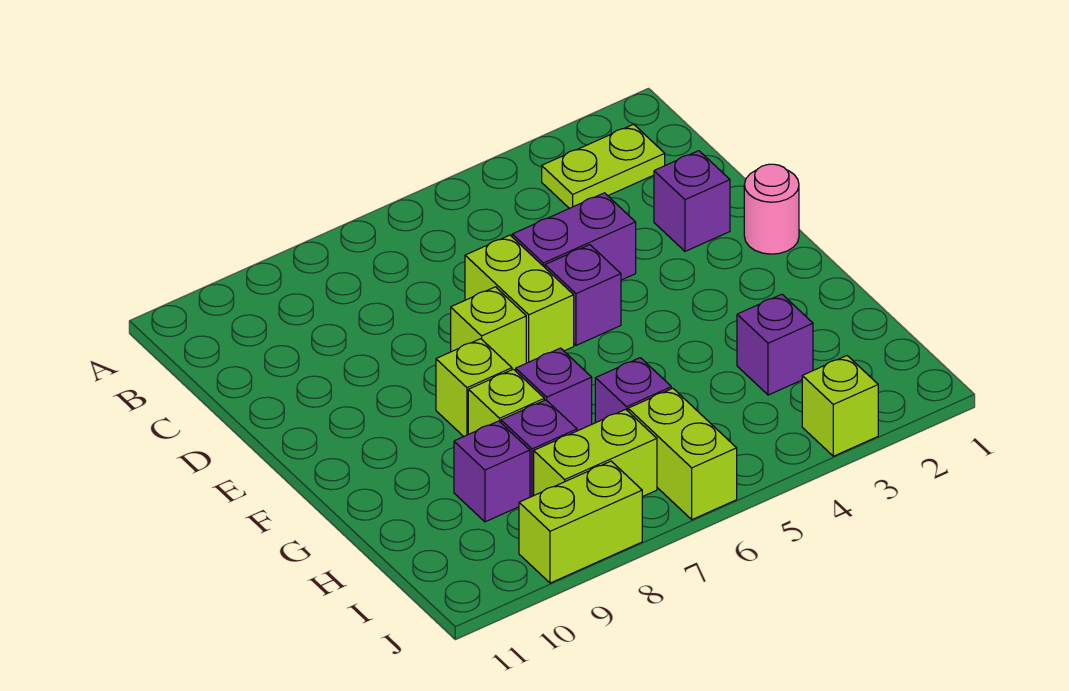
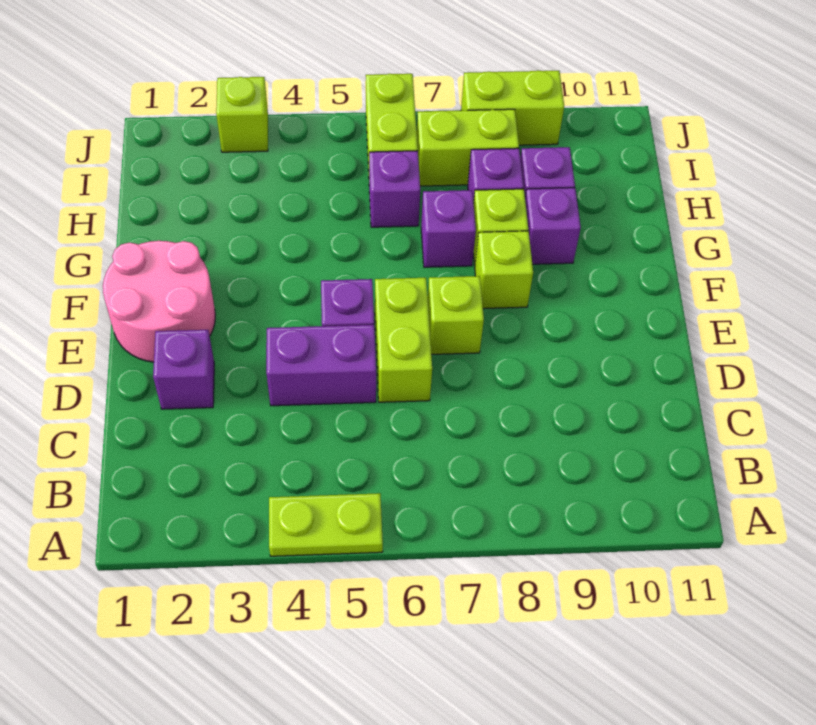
lime plate B2:B3 level 1 -> lime plate A4:A5 level 1
pink round brick E1 level 1 -> pink round brick E1:F2 level 1
purple brick H3 level 1 -> purple brick G9 level 1

